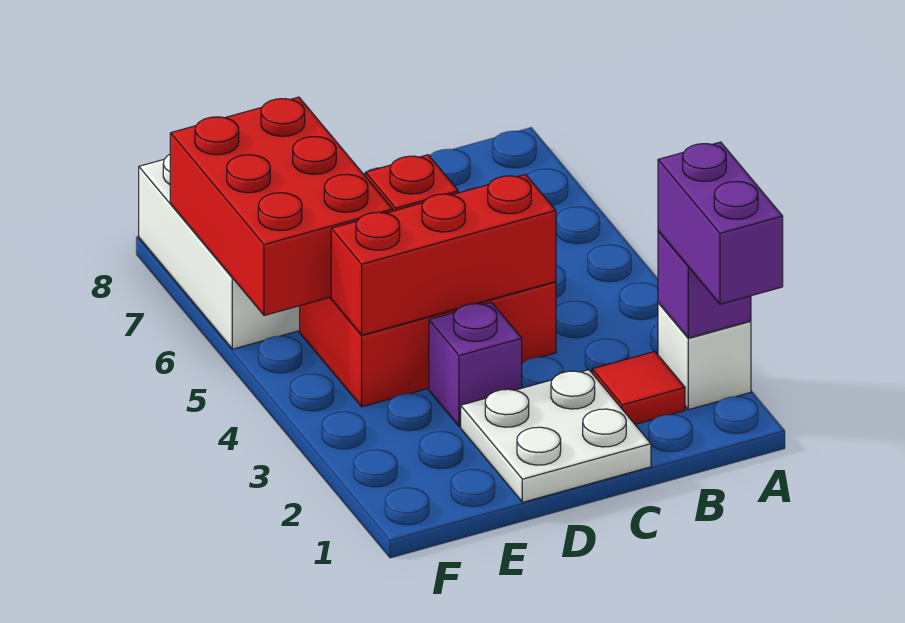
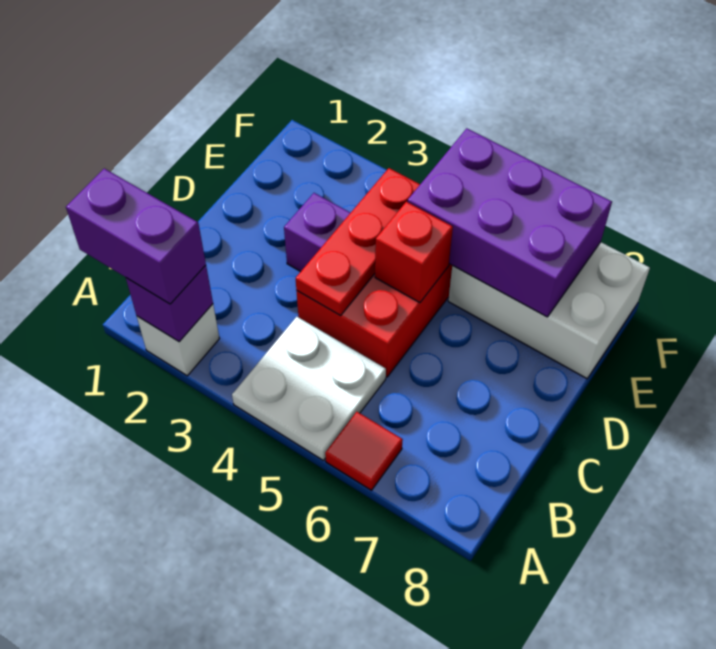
red tile B2 level 1 -> red tile A6 level 1
white plate C1:D2 level 1 -> white plate A4:B5 level 1
red brick C4:E4 level 2 -> red plate C4:E4 level 2
red brick E5:F7 level 2 -> purple brick E5:F7 level 2

